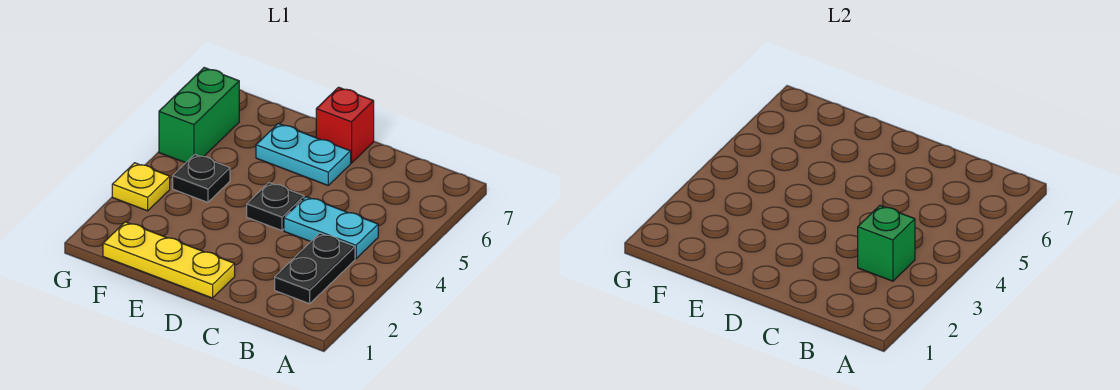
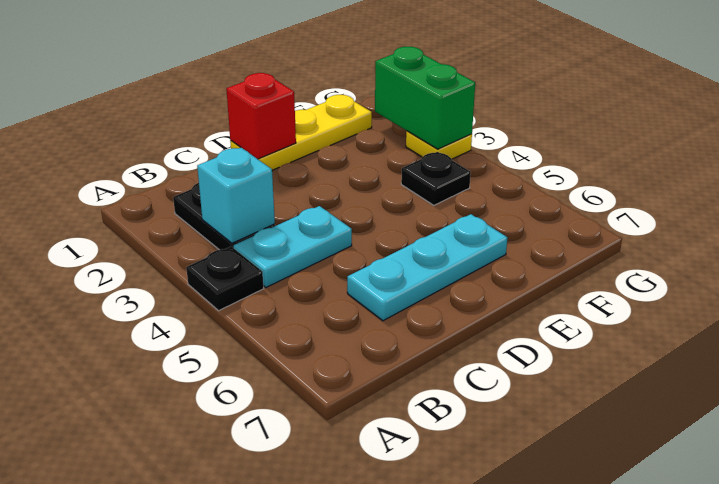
green brick B3 level 2 -> cyan brick B3 level 2
black plate D4 level 1 -> black plate A4 level 1
cyan plate D6:E6 level 1 -> cyan plate C6:E6 level 1
red brick D7 level 1 -> red brick D1 level 2
green brick G5:G6 level 1 -> green brick G2:G3 level 2

